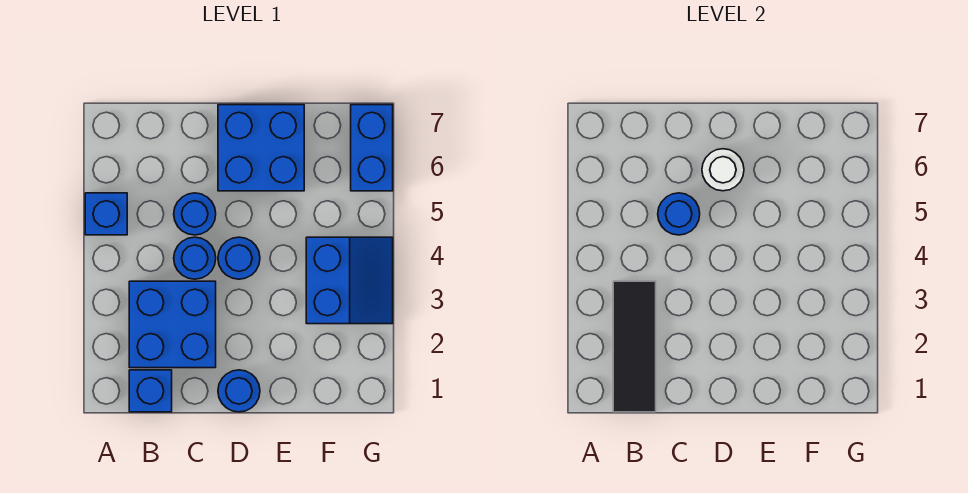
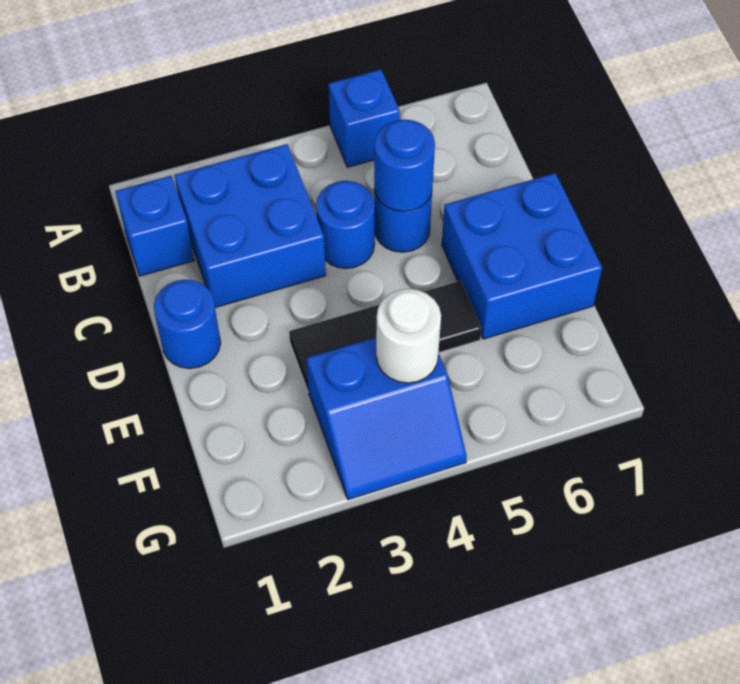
black tile B1:B3 level 2 -> black tile E3:E5 level 1
blue round brick D4 level 1 -> none
white round brick D6 level 2 -> white round brick F4 level 2
blue brick G6:G7 level 1 -> none

